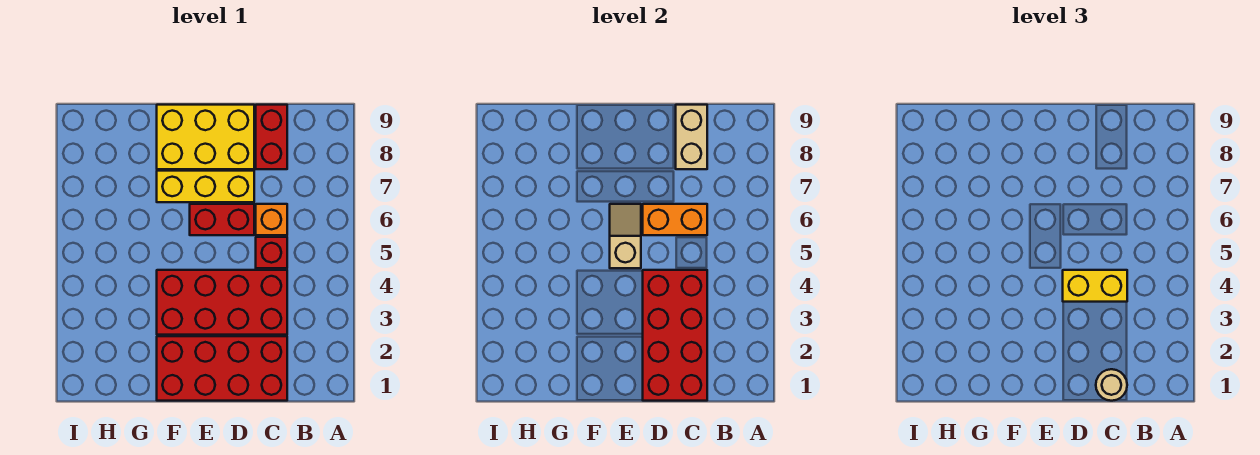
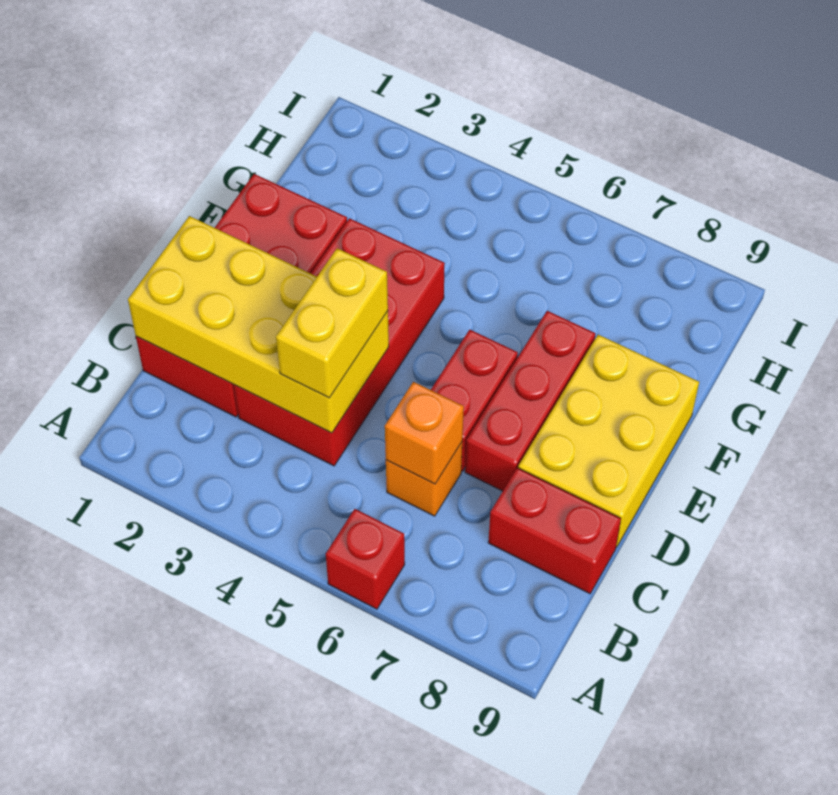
red brick C1:D4 level 2 -> yellow brick C1:D4 level 2
tan round brick C1 level 3 -> none
red brick C5 level 1 -> red brick A6 level 1
orange brick C6:D6 level 2 -> orange brick C6 level 2
tan brick C8:C9 level 2 -> none
yellow brick D7:F7 level 1 -> red brick D7:F7 level 1
tan slope E5:E6 level 2 top 5 -> none

